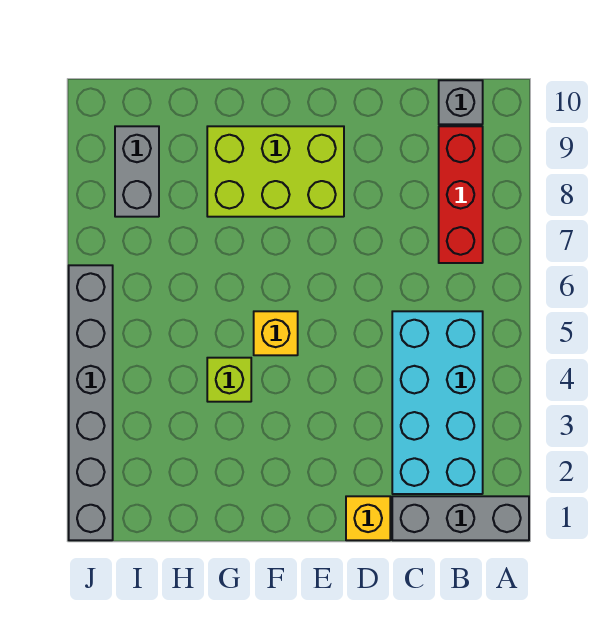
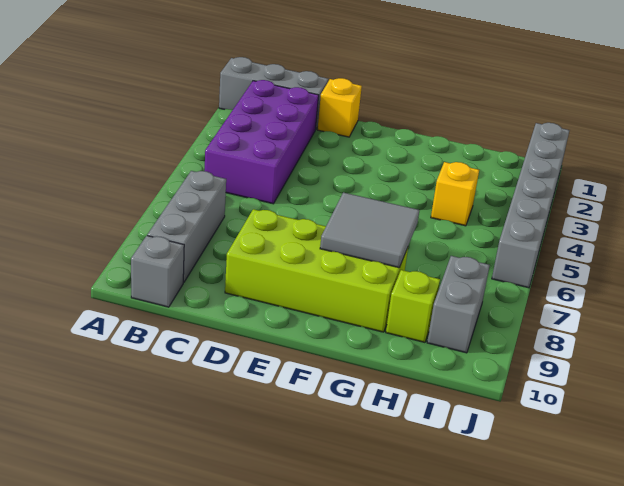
cyan brick B2:C5 level 1 -> purple brick B2:C5 level 1
red brick B7:B9 level 1 -> grey brick B7:B9 level 1
lime brick E8:G9 level 1 -> lime brick D8:G9 level 1
yellow brick F5 level 1 -> yellow brick H4 level 1
none -> grey tile F7:G8 level 2
lime brick G4 level 1 -> lime brick H9 level 1

